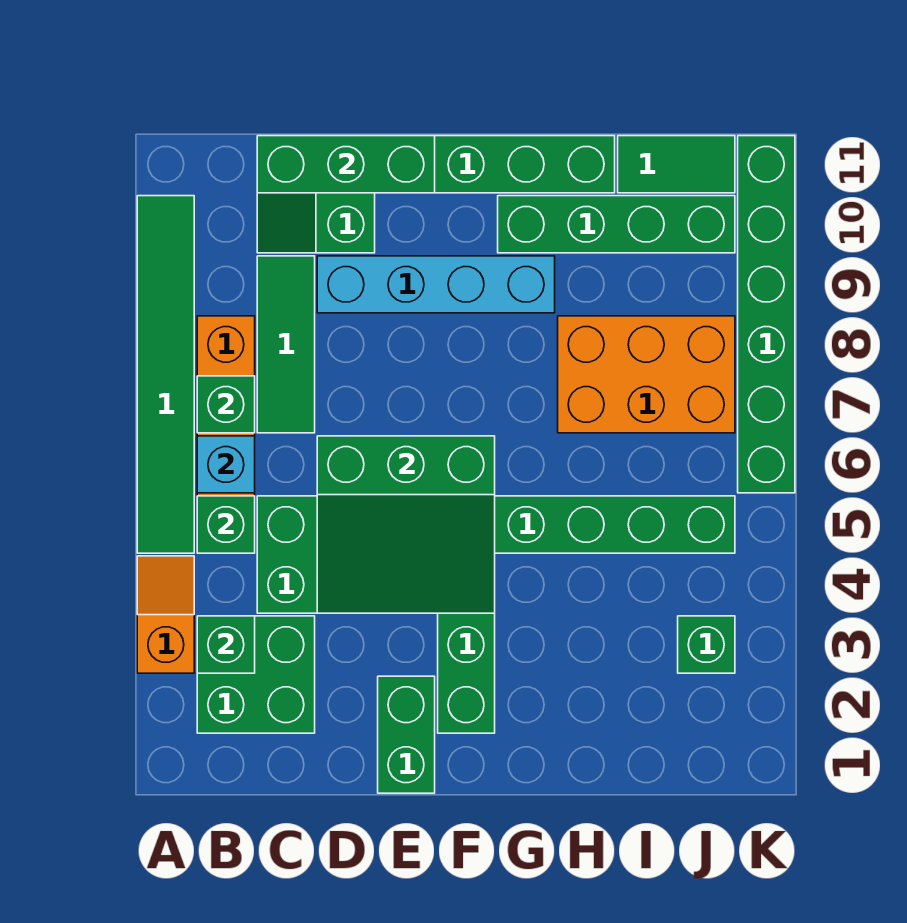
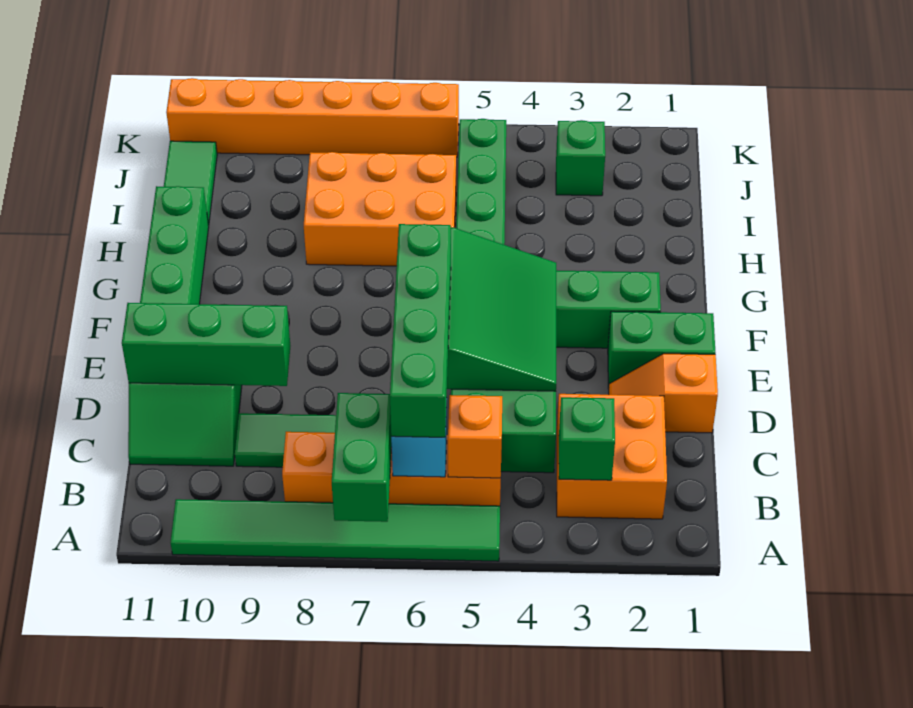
orange slope A3:A4 level 1 top 3 -> orange slope D1:D2 level 1 top 1
green brick B2:C3 level 1 -> orange brick B2:C3 level 1
green brick B5 level 2 -> orange brick B5 level 2
green brick B7 level 2 -> green brick A7:B7 level 2
green brick C11:E11 level 2 -> green brick D9:D11 level 2
cyan brick D9:G9 level 1 -> none
green brick G10:J10 level 1 -> green brick B6:E6 level 3
orange brick H7:J8 level 1 -> orange brick H6:I8 level 1
green brick K6:K11 level 1 -> orange brick K6:K11 level 1

